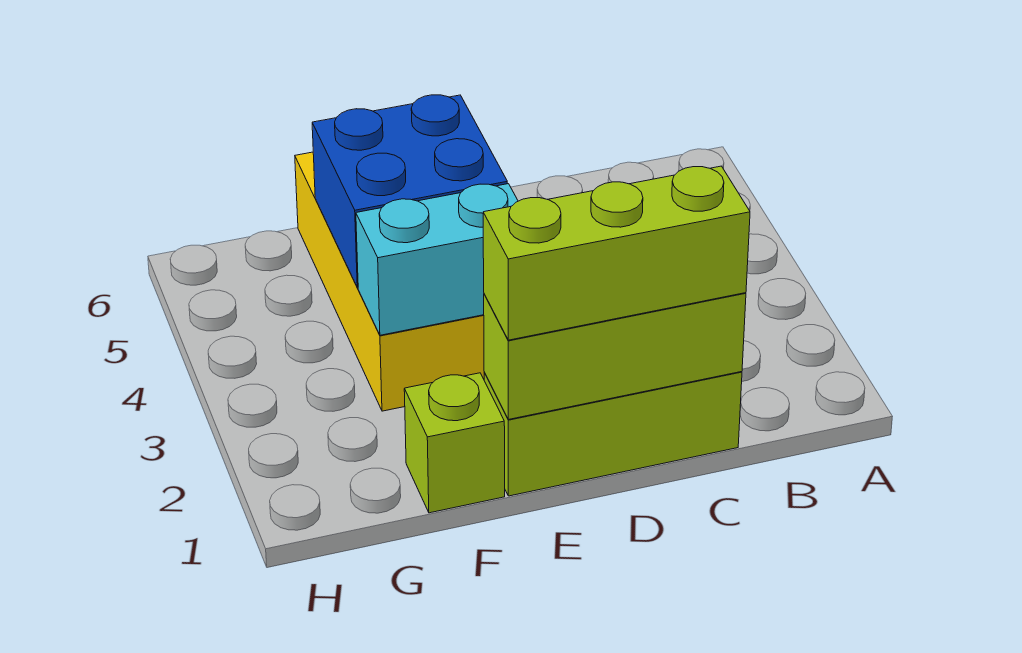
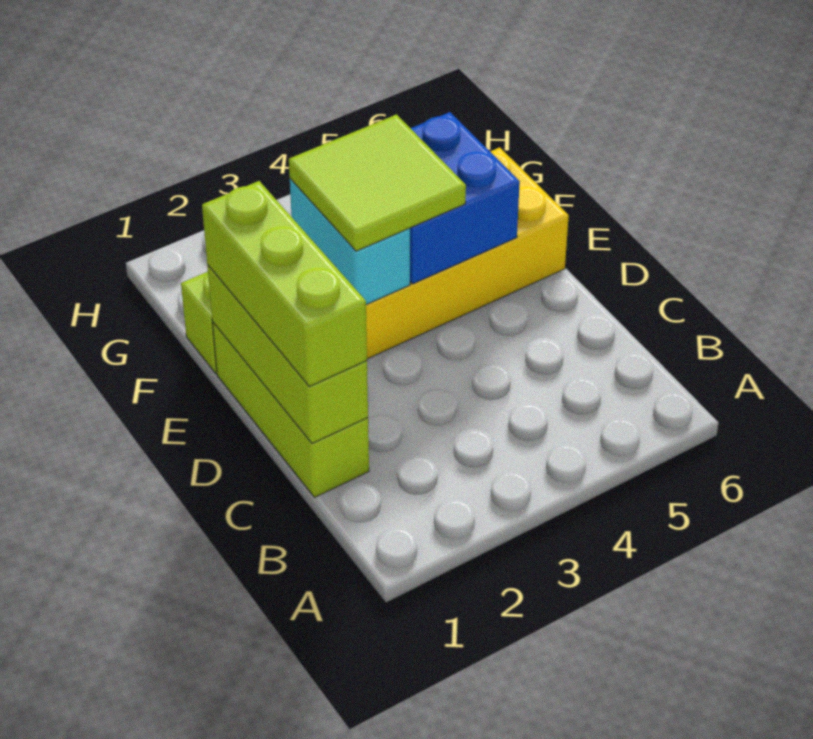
none -> lime tile E3:F4 level 3

